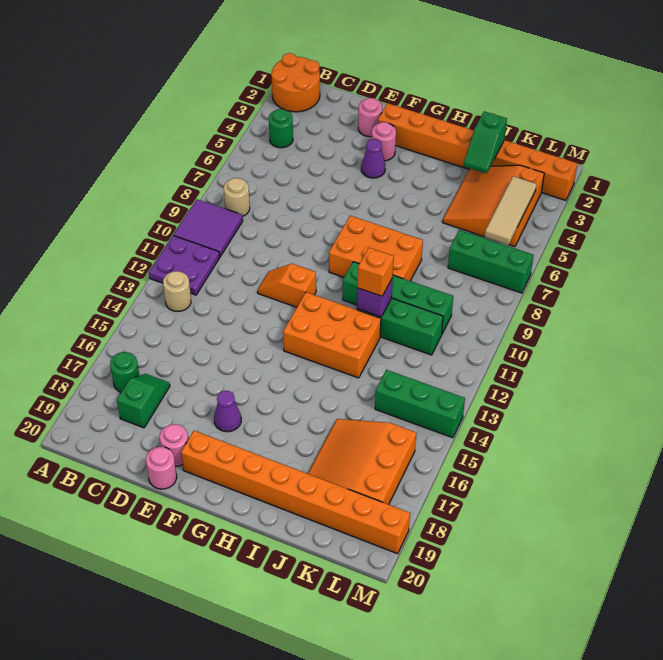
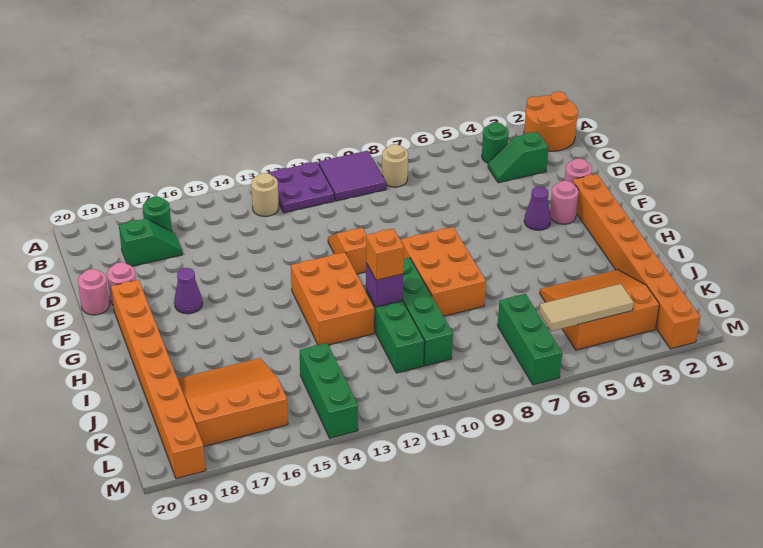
green slope J2:J3 level 2 top 2 -> green slope C3:C4 level 1 top 3

